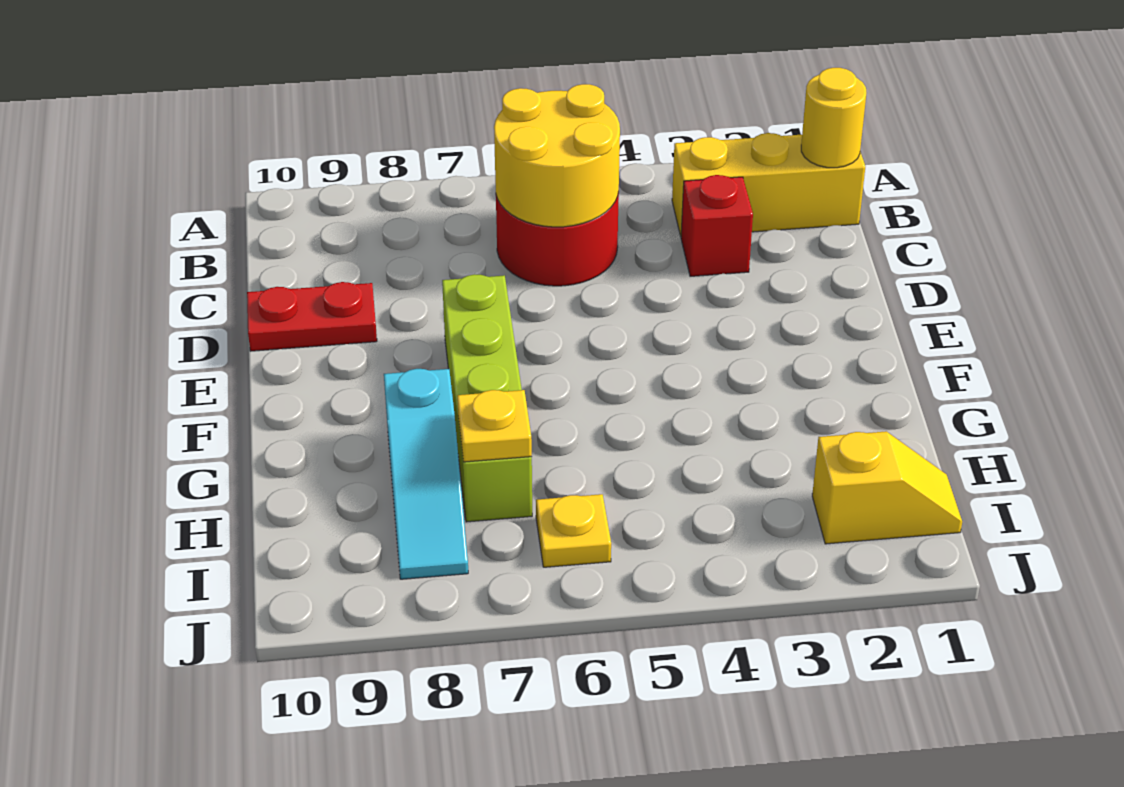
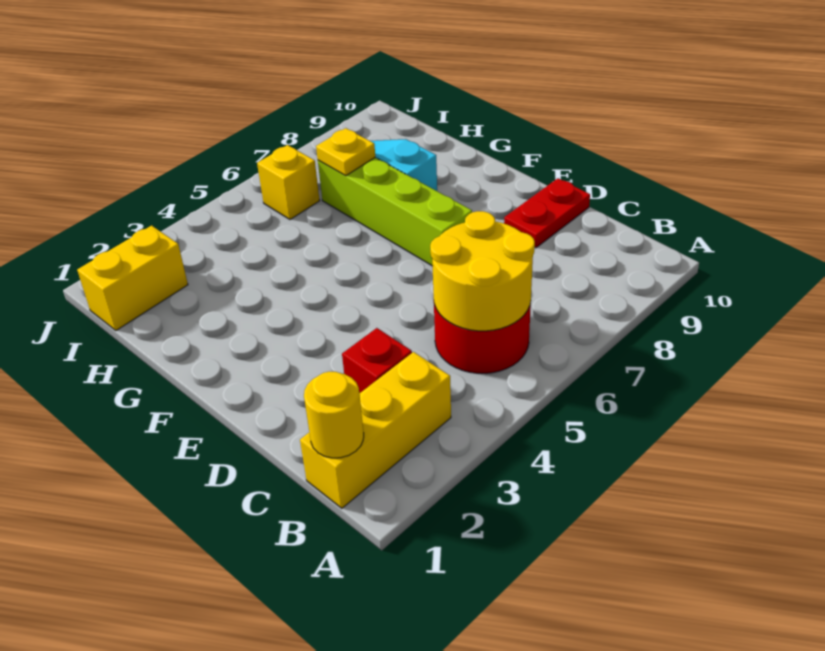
yellow slope I1:I2 level 1 top 2 -> yellow brick I1:I2 level 1
yellow plate I6 level 1 -> yellow brick I6 level 1

